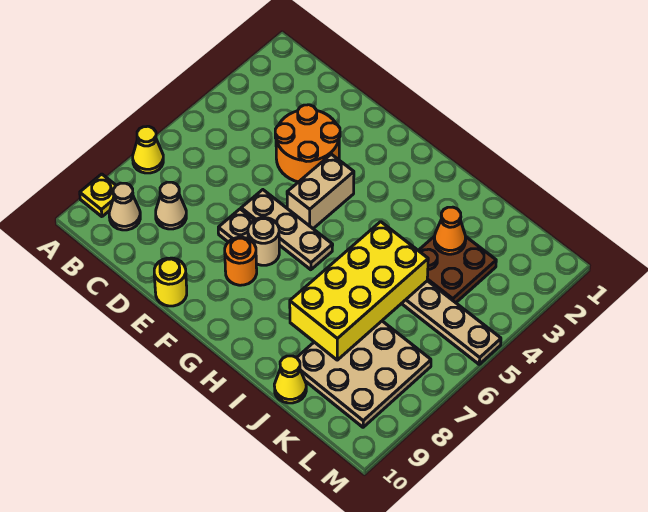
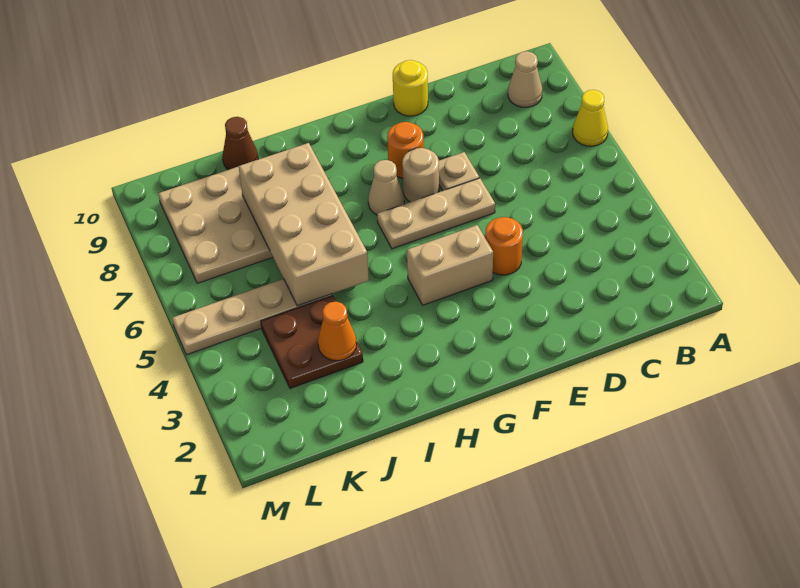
yellow plate A9 level 1 -> none
tan cone C8 level 1 -> tan cone G7 level 1
orange round brick D3:E4 level 1 -> orange round brick E4 level 1
tan brick F4:F5 level 1 -> tan brick F4:G4 level 1
yellow brick I5:J8 level 2 -> tan brick I5:J8 level 2
yellow cone J10 level 1 -> brown cone J10 level 1

